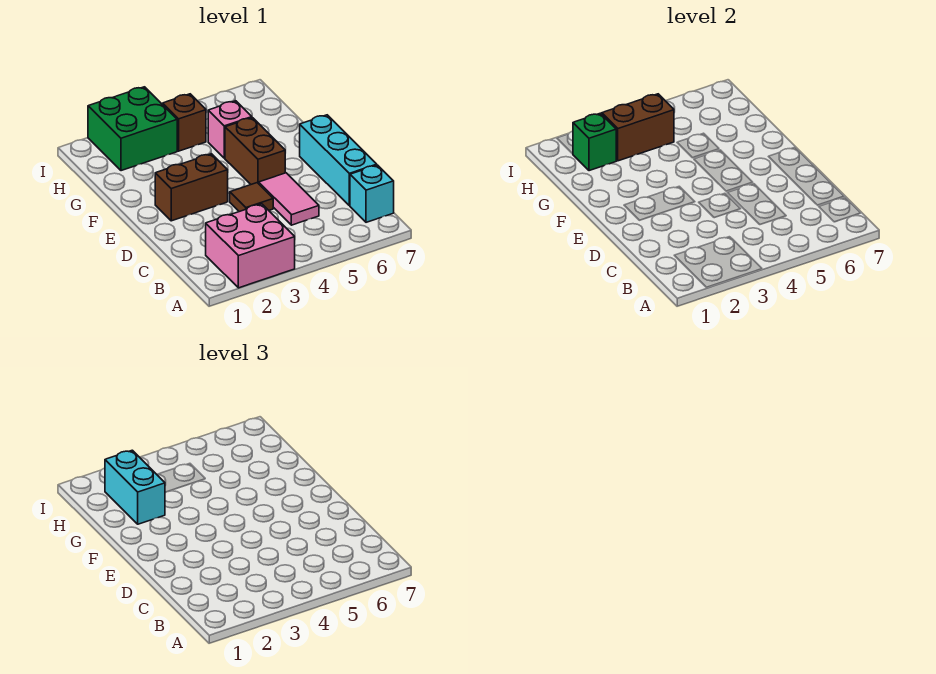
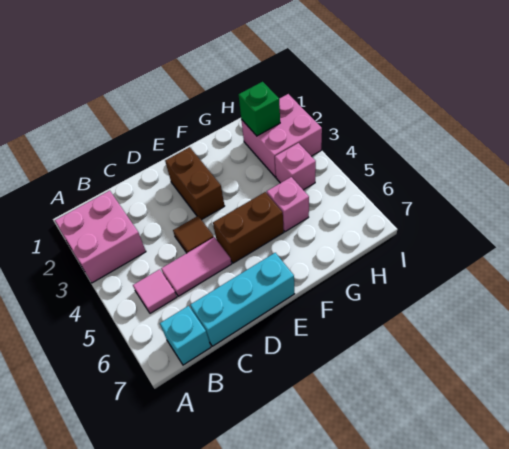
none -> pink tile B5 level 1
cyan brick G2:H2 level 3 -> none
green brick H2:I3 level 1 -> pink brick H2:I3 level 1
brown brick H3:H4 level 2 -> none
brown brick H4 level 1 -> pink brick H4 level 1

